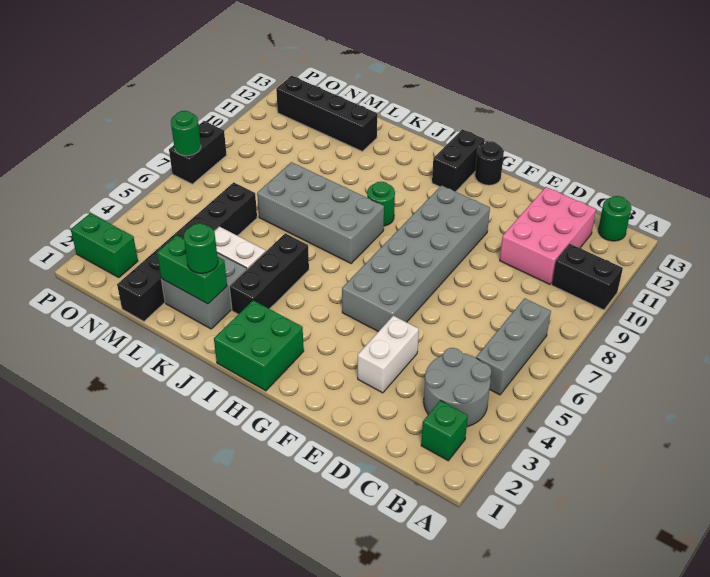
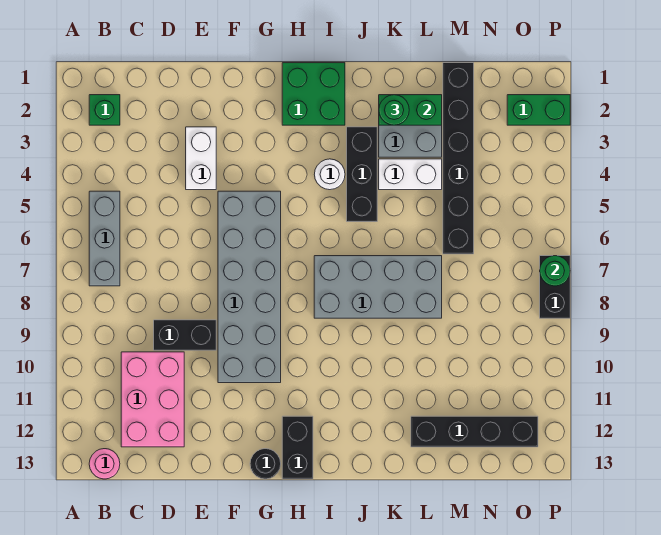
black brick A10:B10 level 1 -> black brick D9:E9 level 1
grey round brick B3:C4 level 1 -> none
green round brick B13 level 1 -> pink round brick B13 level 1
none -> white round brick I4 level 1
green round brick I9 level 1 -> none

